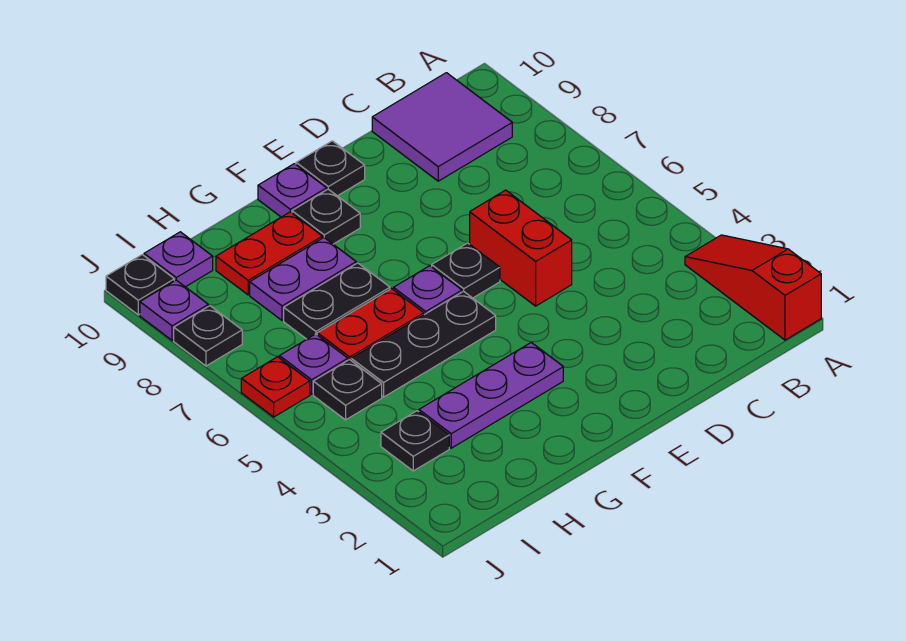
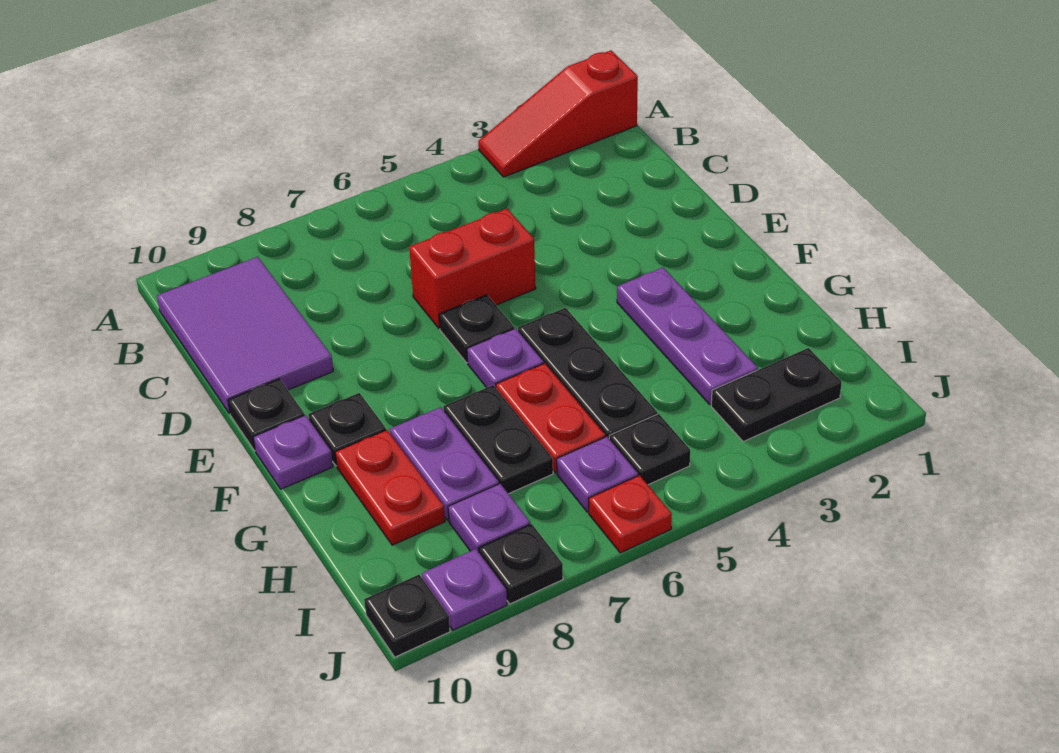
purple tile B9:C10 level 1 -> purple tile B9:D10 level 1
black plate I3 level 1 -> black plate I2:I3 level 1
purple plate I10 level 1 -> purple plate I8 level 1

